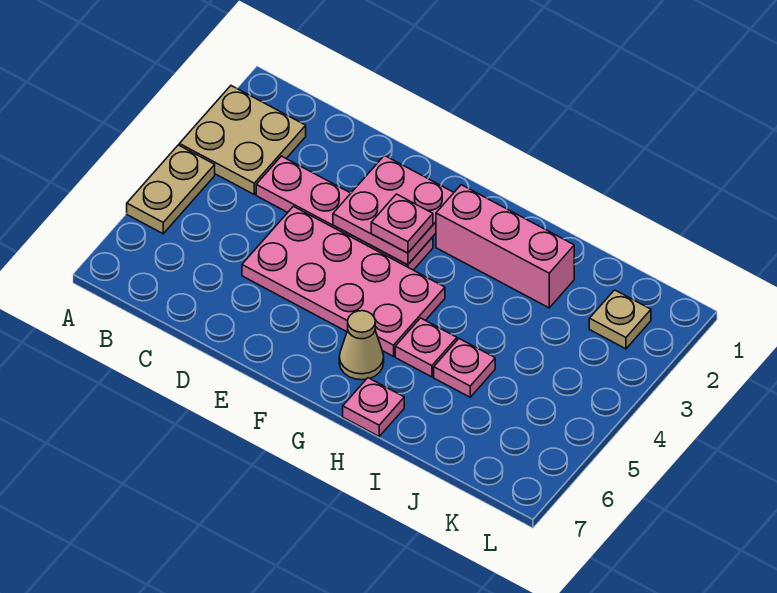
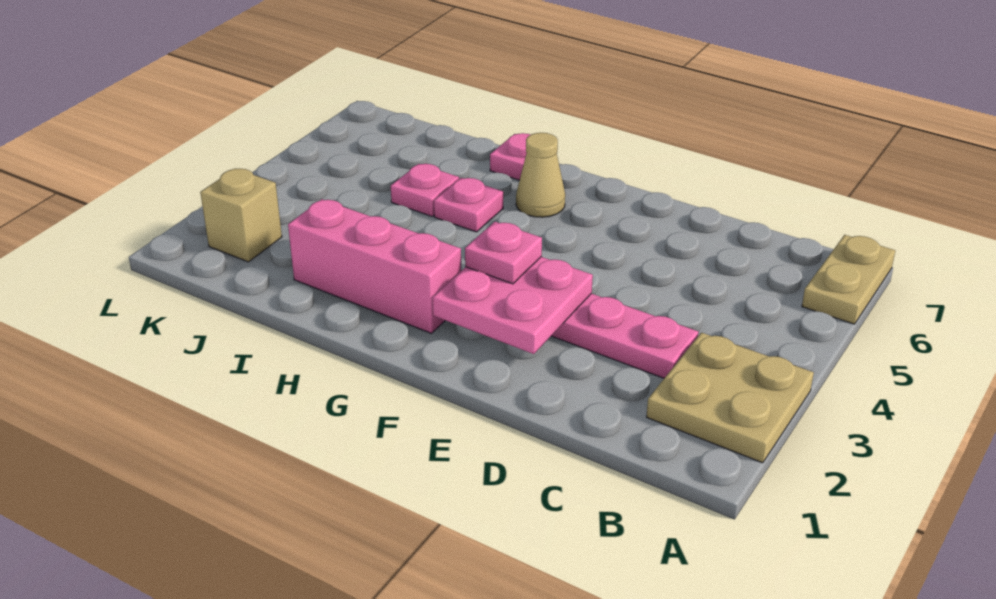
tan plate A4:A5 level 1 -> tan plate A6:A7 level 1
pink plate D4:G5 level 1 -> none
tan plate K2 level 1 -> tan brick K2 level 1

